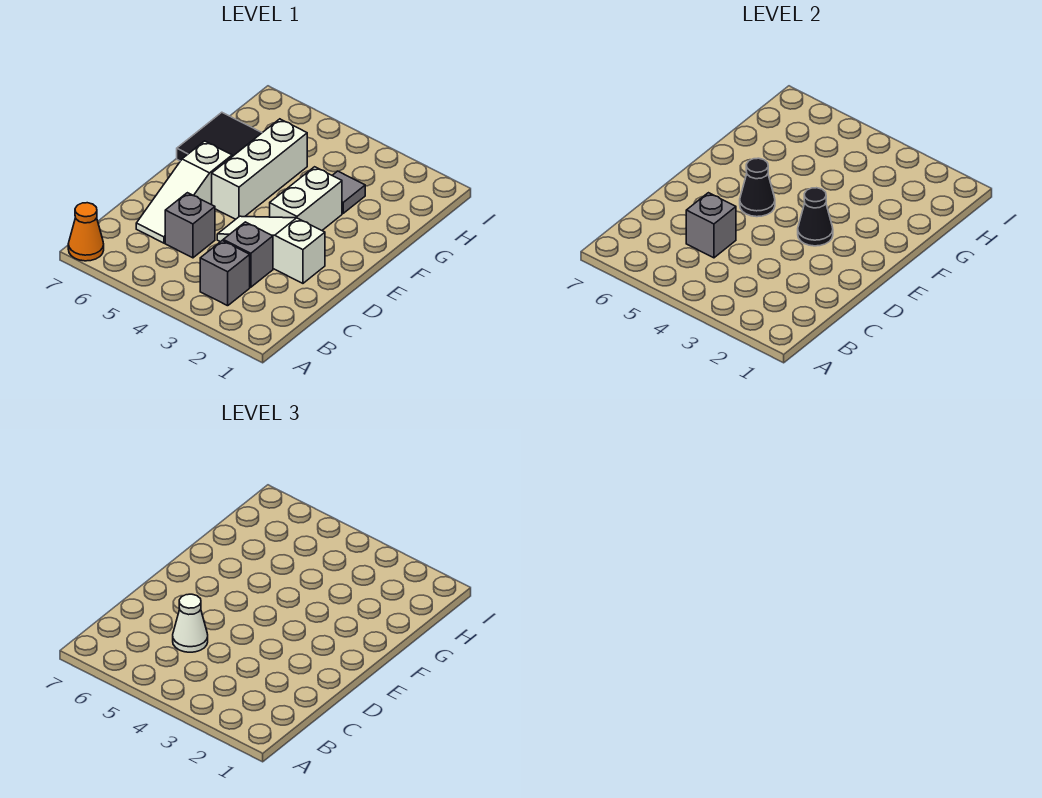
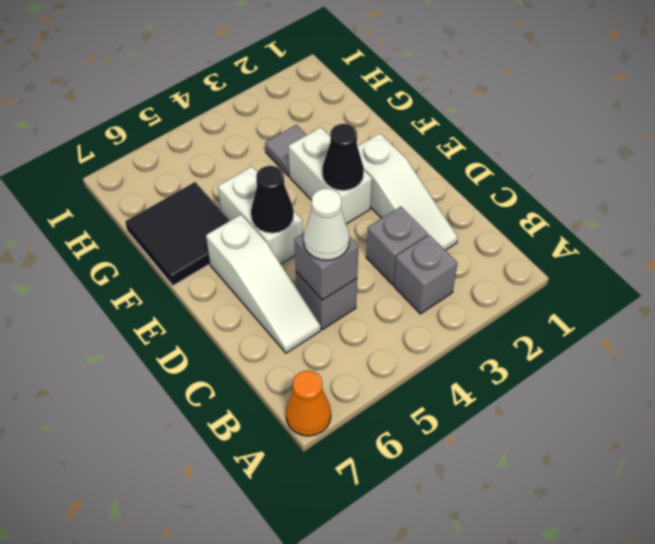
white slope D2:D4 level 1 top 2 -> white slope C2:E2 level 1 top E
white brick E5:G5 level 1 -> white brick E5:F5 level 1

